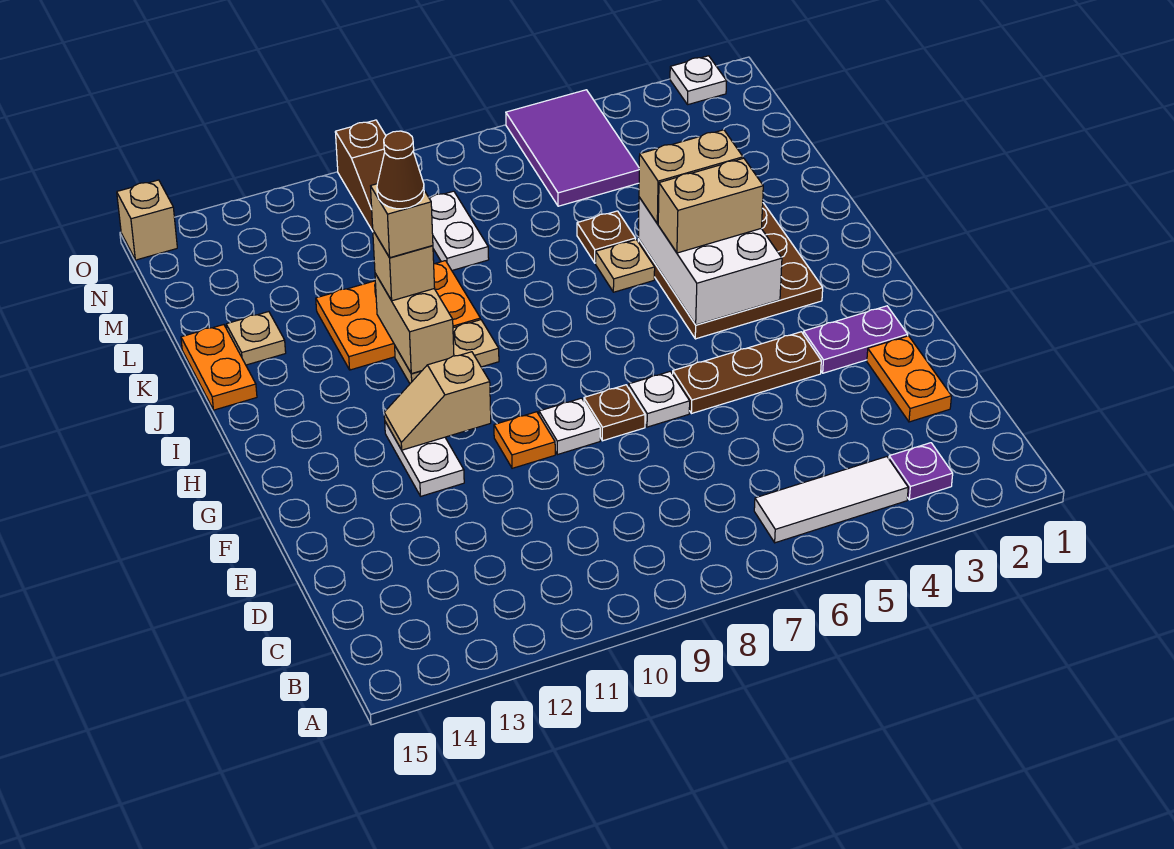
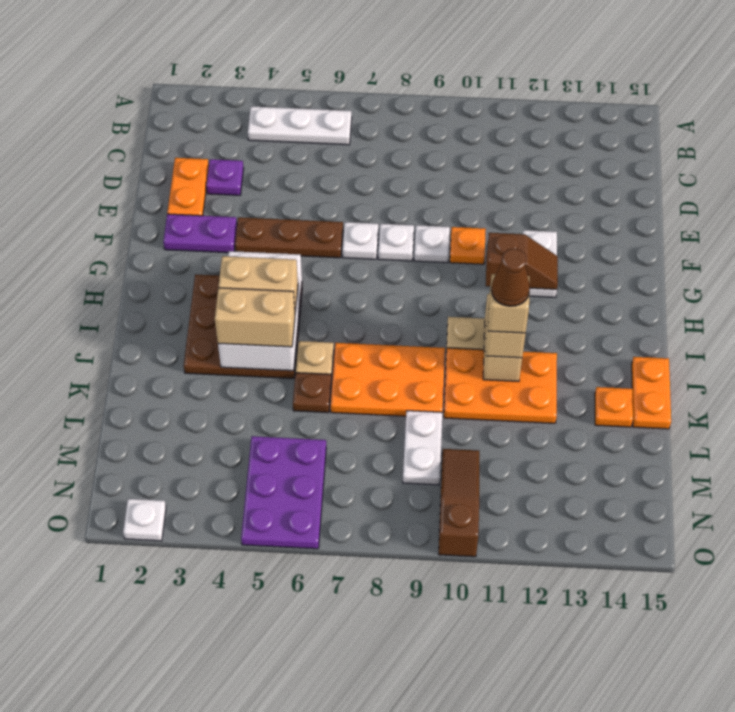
purple plate B3 level 1 -> purple plate D3 level 1
white tile B4:B6 level 1 -> white plate B4:B6 level 1
brown plate F8 level 1 -> white plate F8 level 1
tan slope G11:G12 level 2 top 11 -> brown slope G11:G12 level 2 top 11
none -> orange plate J7:K9 level 1
tan plate K14 level 1 -> orange plate K14 level 1
purple tile M5:O6 level 1 -> purple plate M5:O6 level 1
tan brick O15 level 1 -> none

